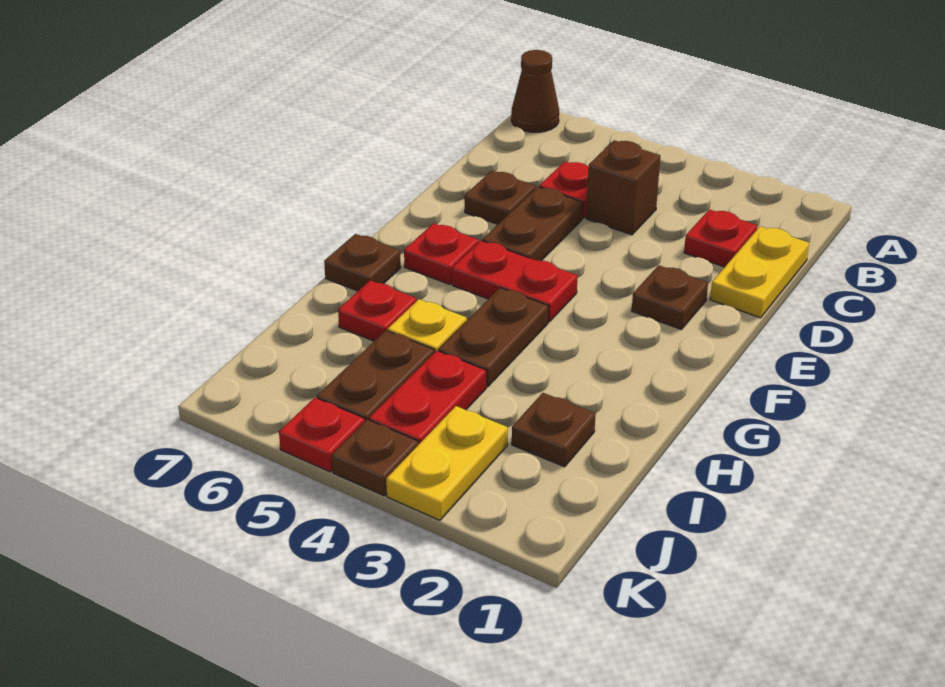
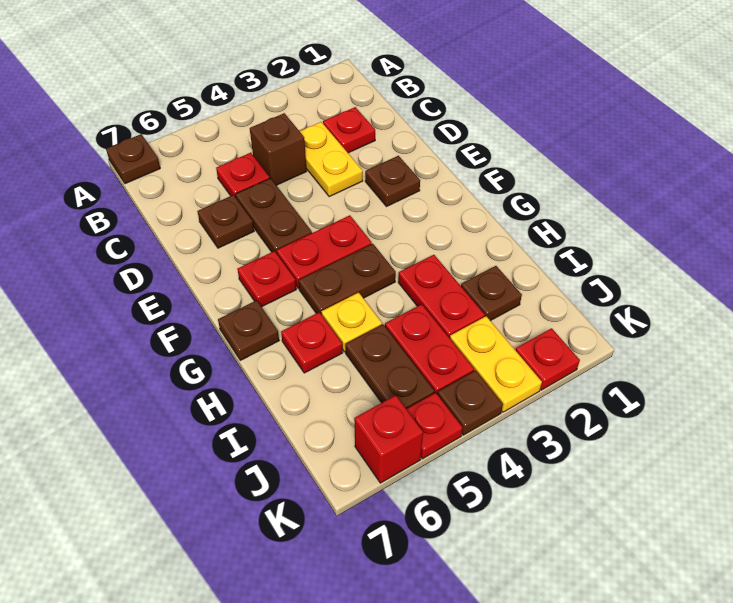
brown cone A7 level 1 -> brown plate A7 level 1
yellow plate C1:D1 level 1 -> yellow plate C3:D3 level 1
brown plate G4:H4 level 1 -> brown plate G4:G5 level 1
none -> red plate H3:I3 level 1
none -> red plate K2 level 1
none -> red brick K6 level 1

